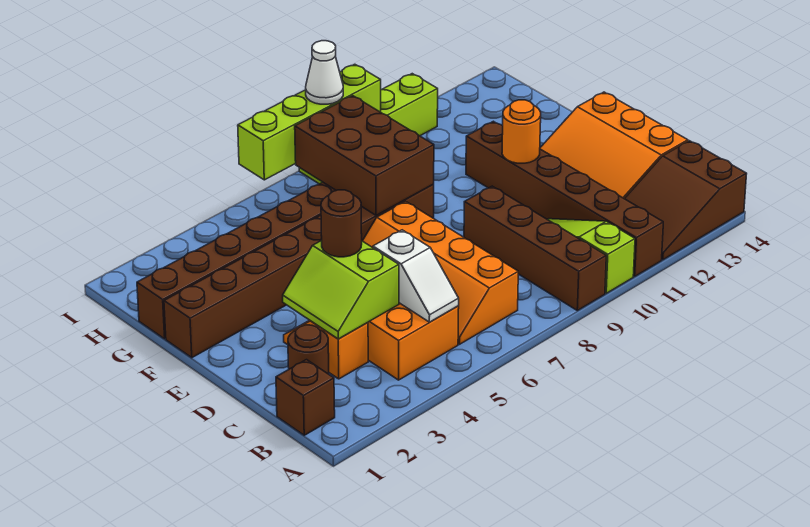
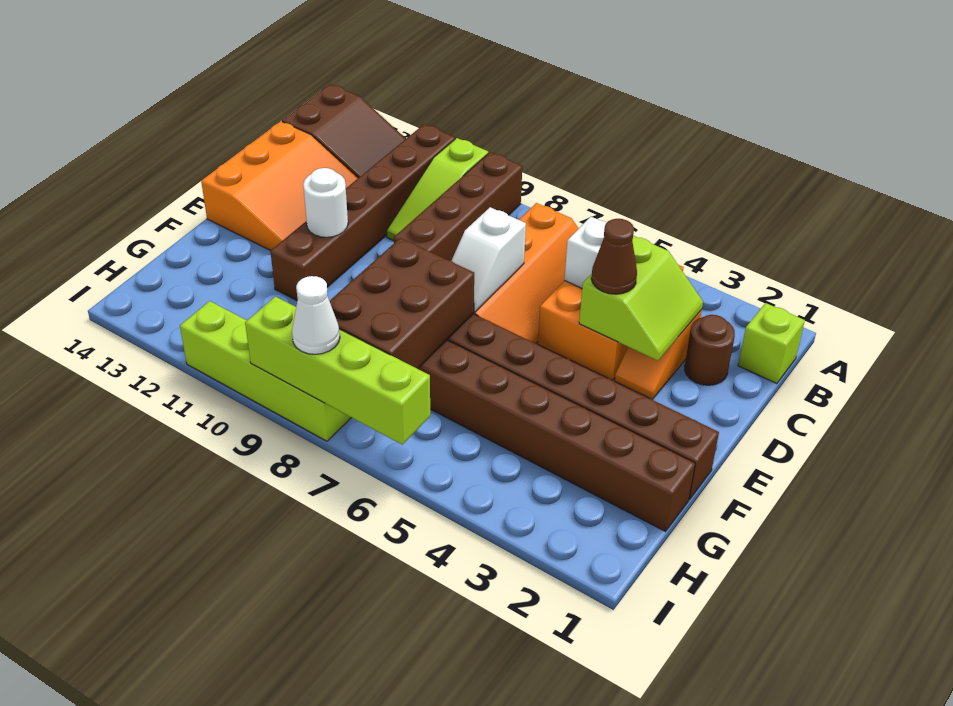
brown brick B1 level 1 -> lime brick B1 level 1
brown round brick D4 level 3 -> brown cone D4 level 3
none -> white slope D7:E7 level 2 top D
orange round brick E11 level 2 -> white round brick E11 level 2

